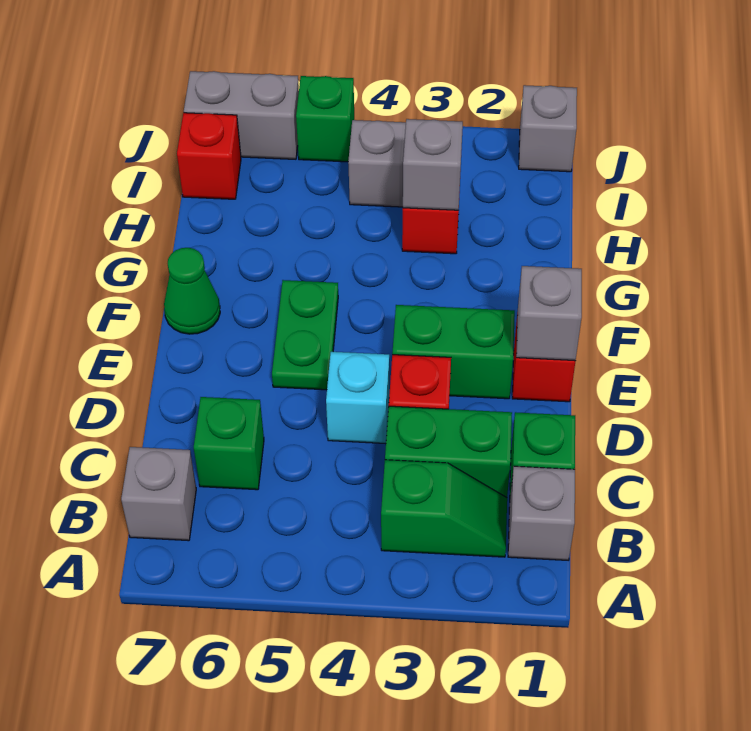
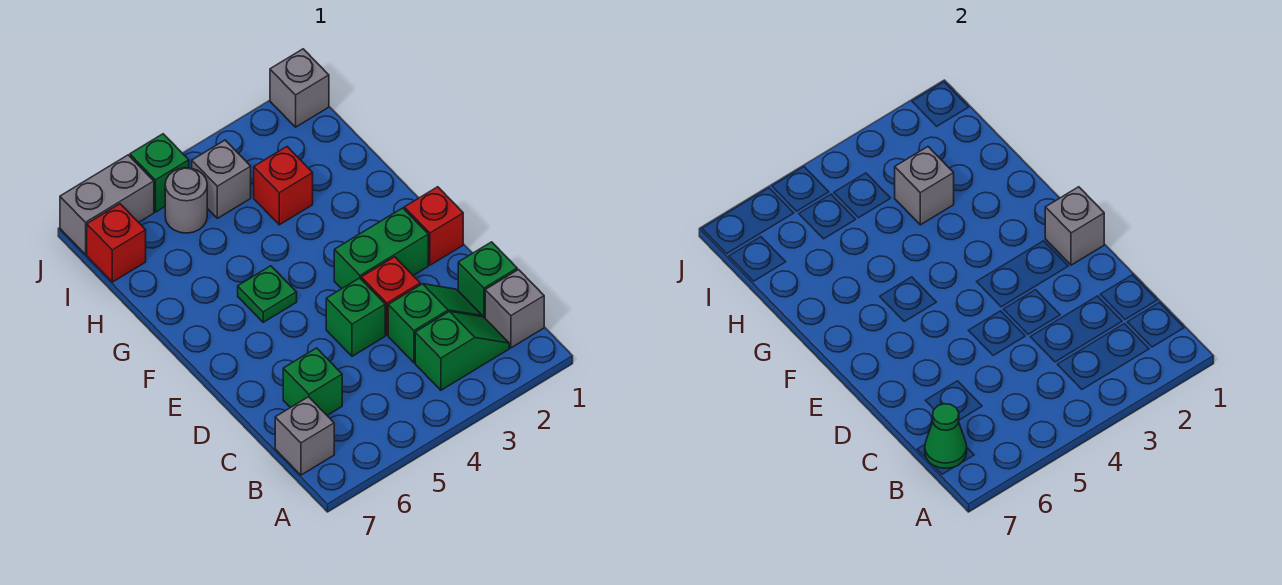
green brick C2:C3 level 1 -> green slope C2:C3 level 1 top 3
cyan brick D4 level 1 -> green brick D4 level 1
green plate E5:F5 level 1 -> green plate F5 level 1
green cone F7 level 1 -> green cone B7 level 2
none -> grey round brick I5 level 1

